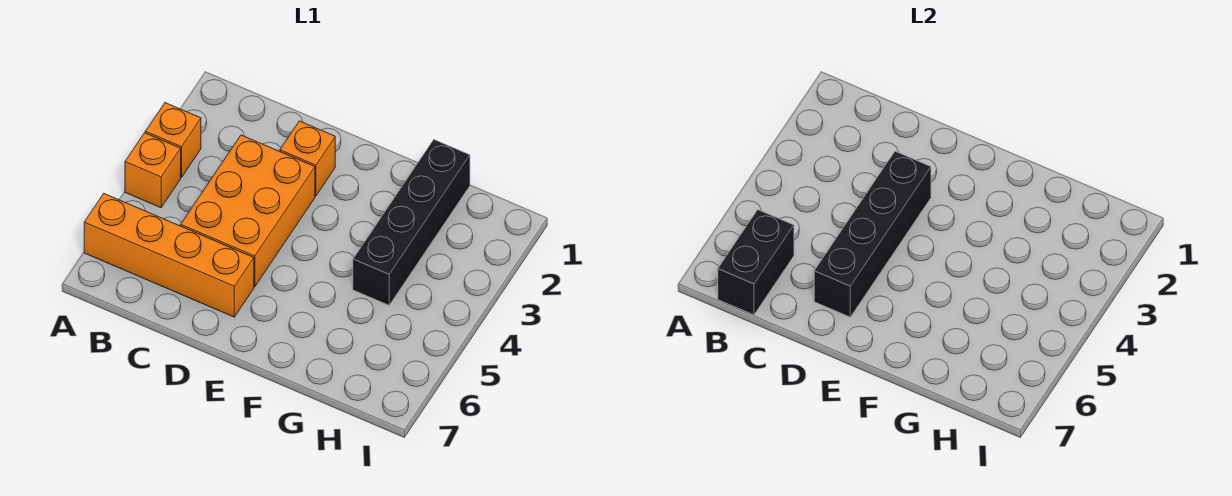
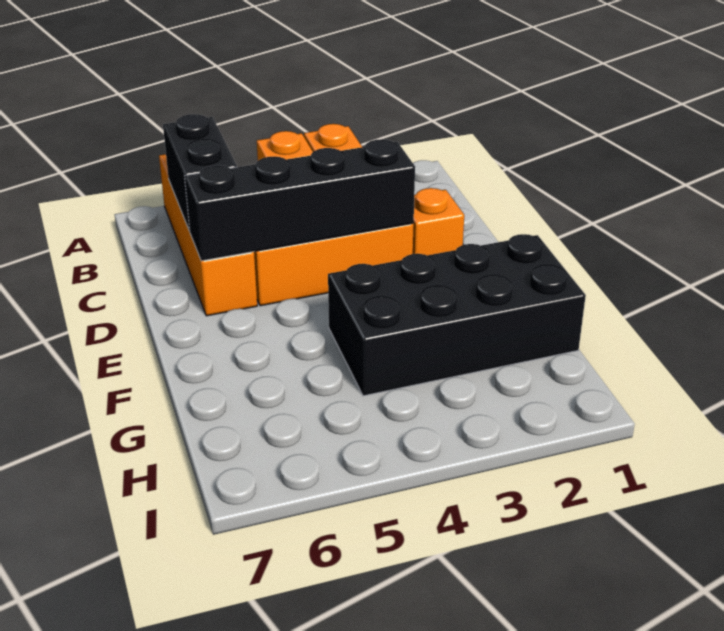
black brick B6:B7 level 2 -> black brick B6:C6 level 2
black brick G1:G4 level 1 -> black brick F1:G4 level 1

